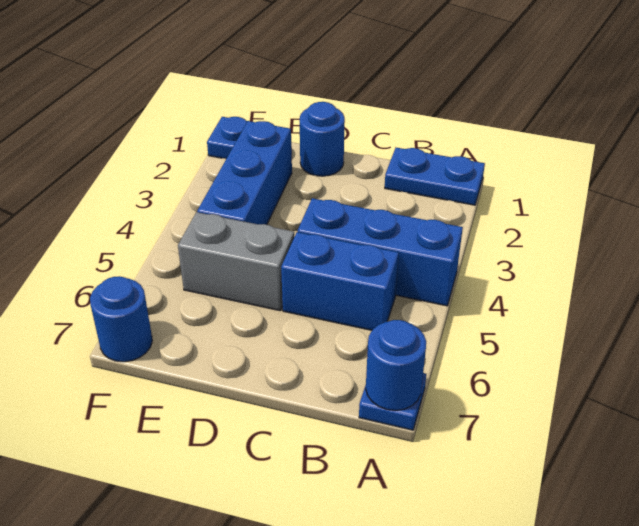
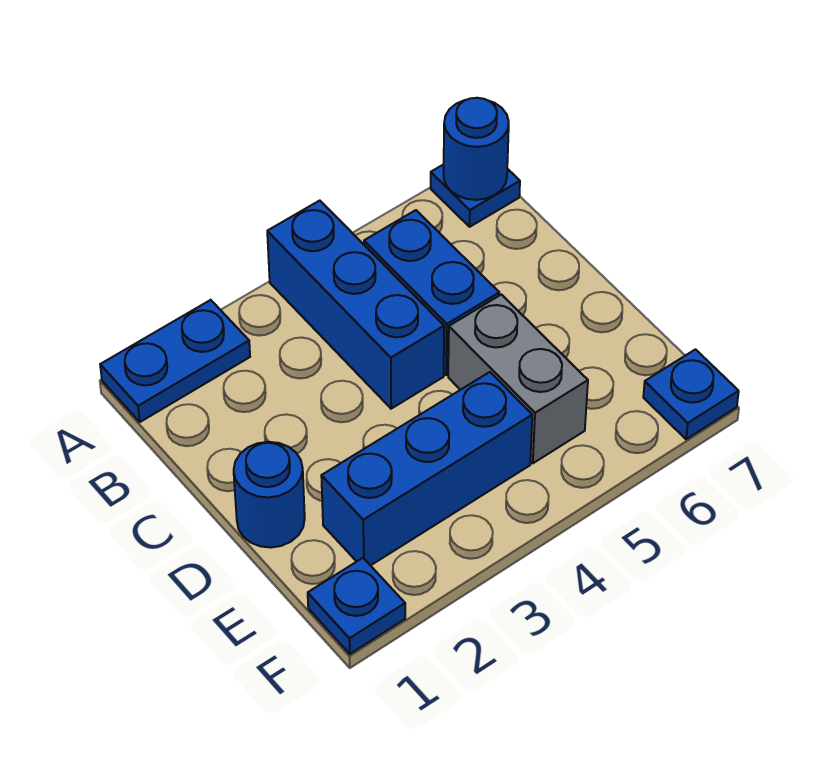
blue plate A1:B1 level 1 -> blue plate A1:A2 level 1
blue round brick F7 level 1 -> blue plate F7 level 1

